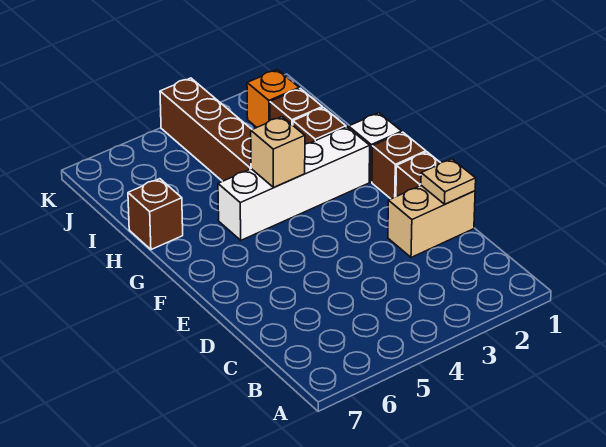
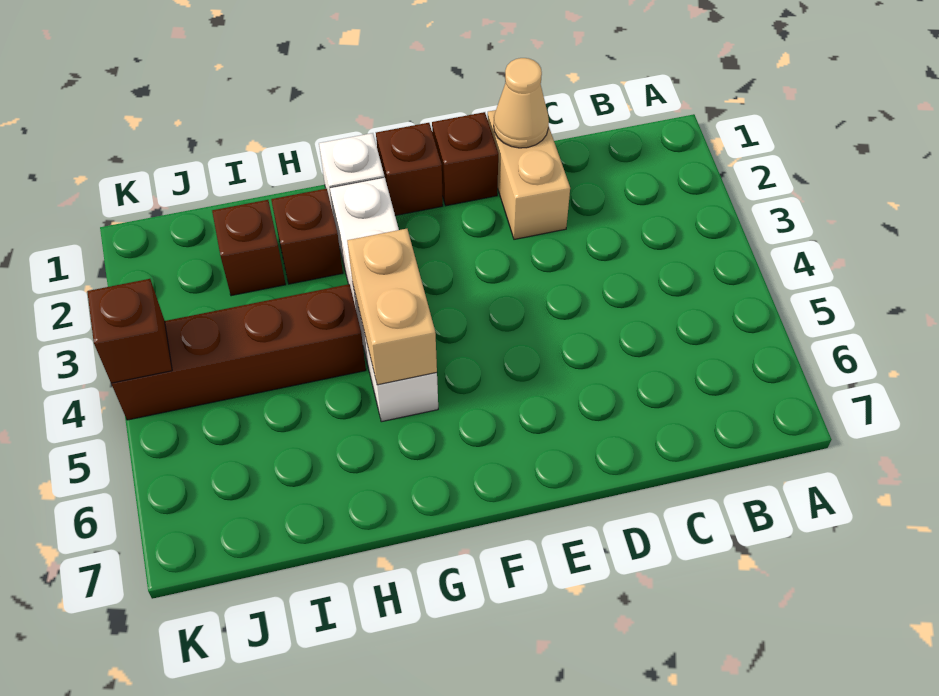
tan plate D1 level 2 -> tan cone D1 level 2
tan brick G4 level 2 -> tan brick G4:G5 level 2
brown brick H7 level 1 -> brown brick K4 level 2
orange brick J2 level 1 -> none

